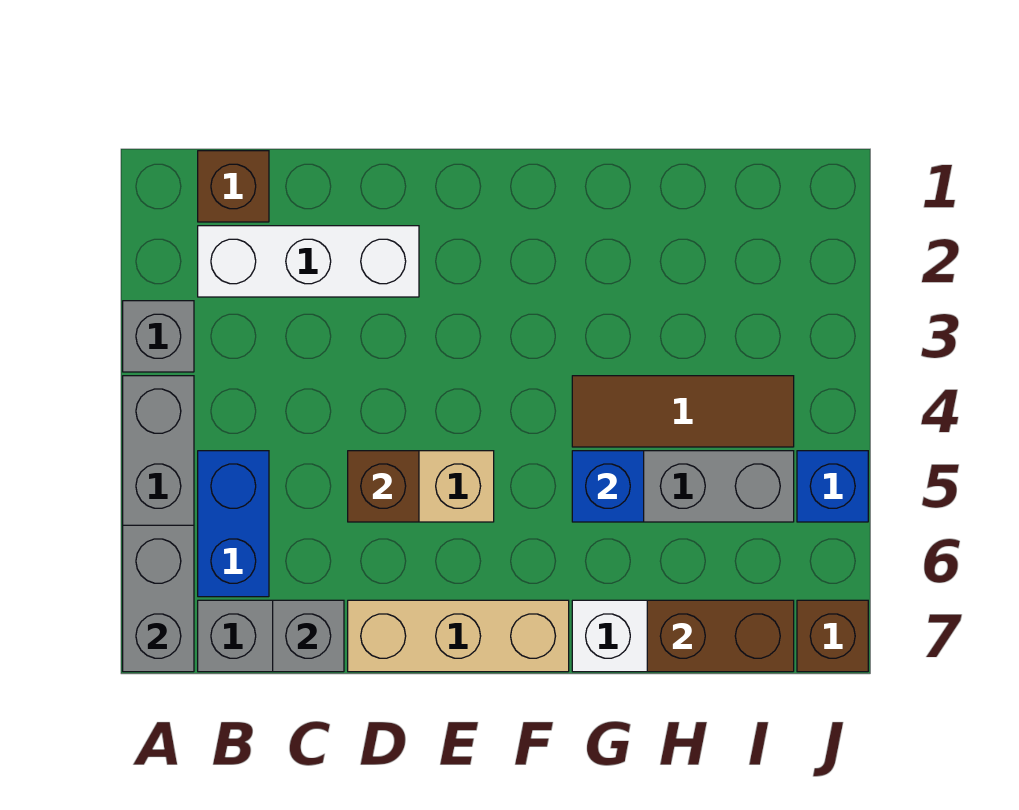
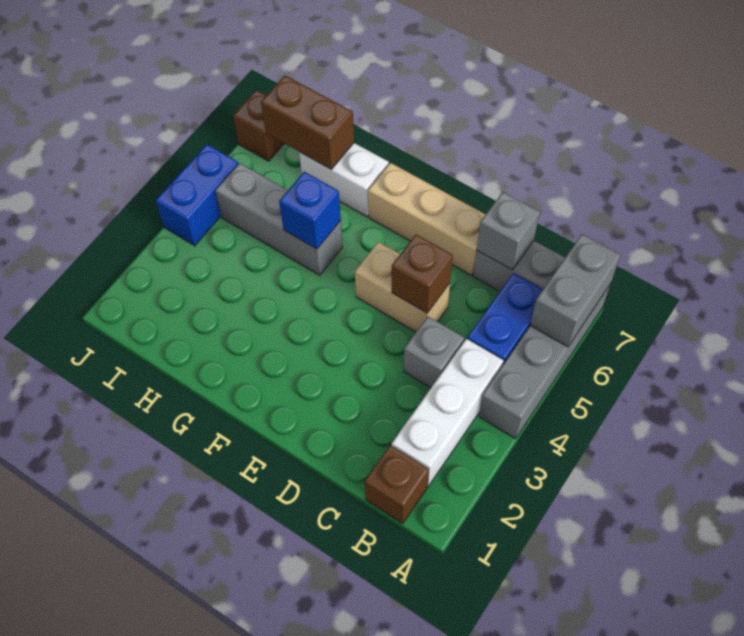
grey brick A3 level 1 -> grey brick C4 level 1
white brick B2:D2 level 1 -> white brick B2:B4 level 1
brown tile G4:I4 level 1 -> none
blue brick J5 level 1 -> blue brick J4:J5 level 1

